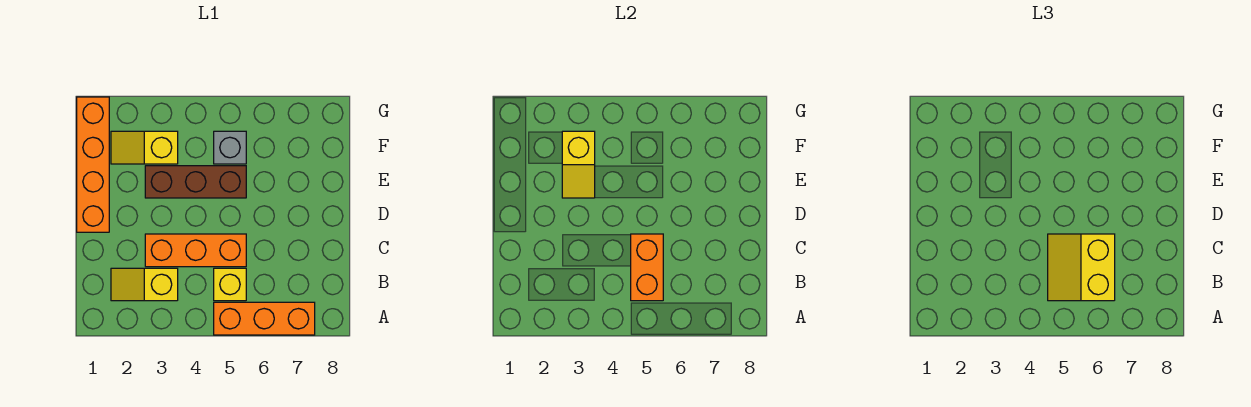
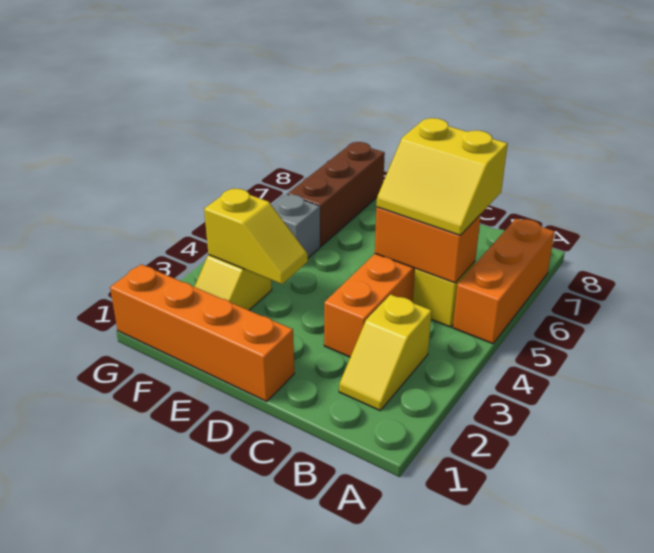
brown brick E3:E5 level 1 -> brown brick F6:F8 level 1

